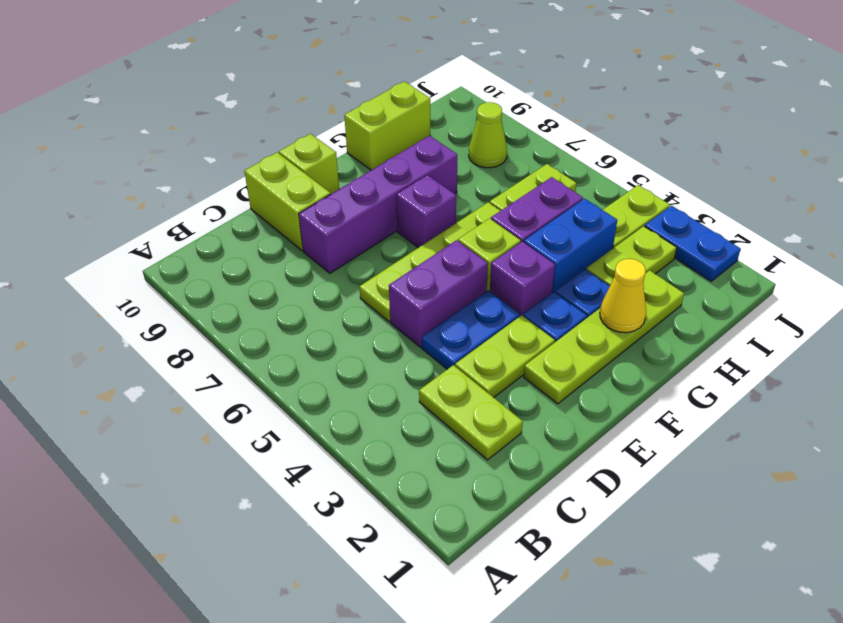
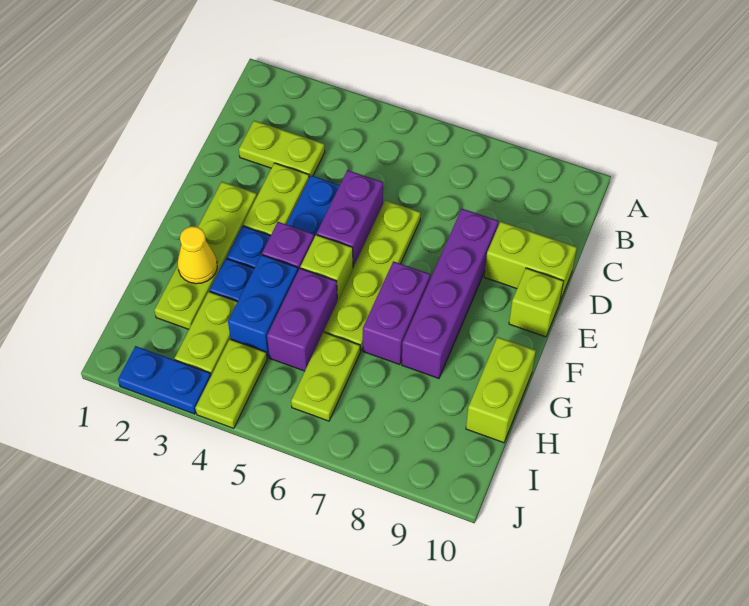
purple brick F7 level 1 -> purple brick F7:G7 level 1
lime cone I8 level 1 -> none

